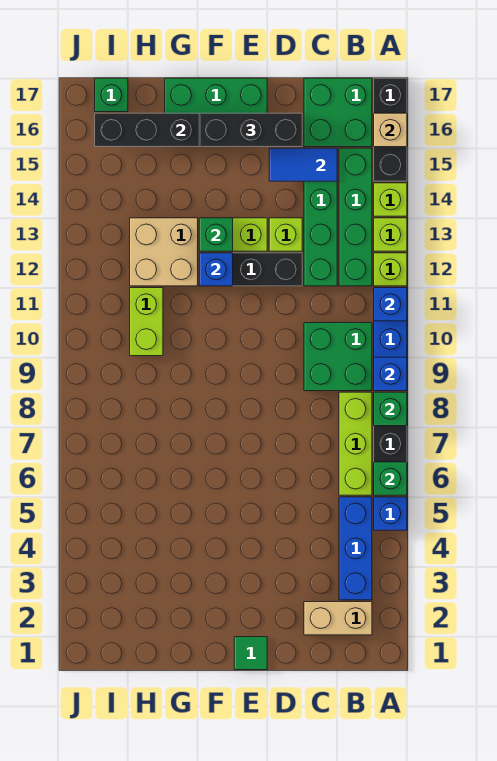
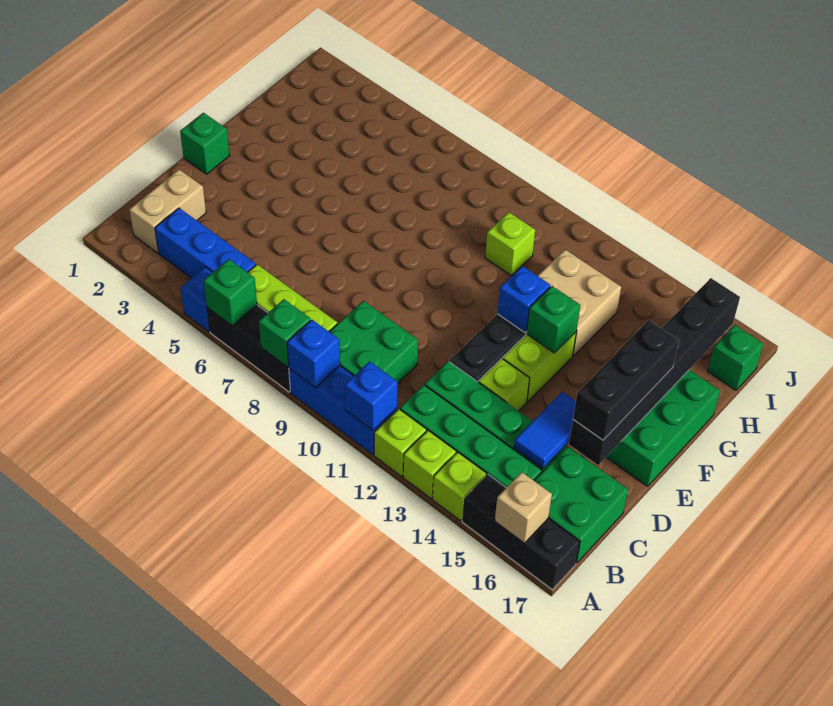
green tile E1 level 1 -> green brick E1 level 1
lime brick H10:H11 level 1 -> lime brick H10 level 1

